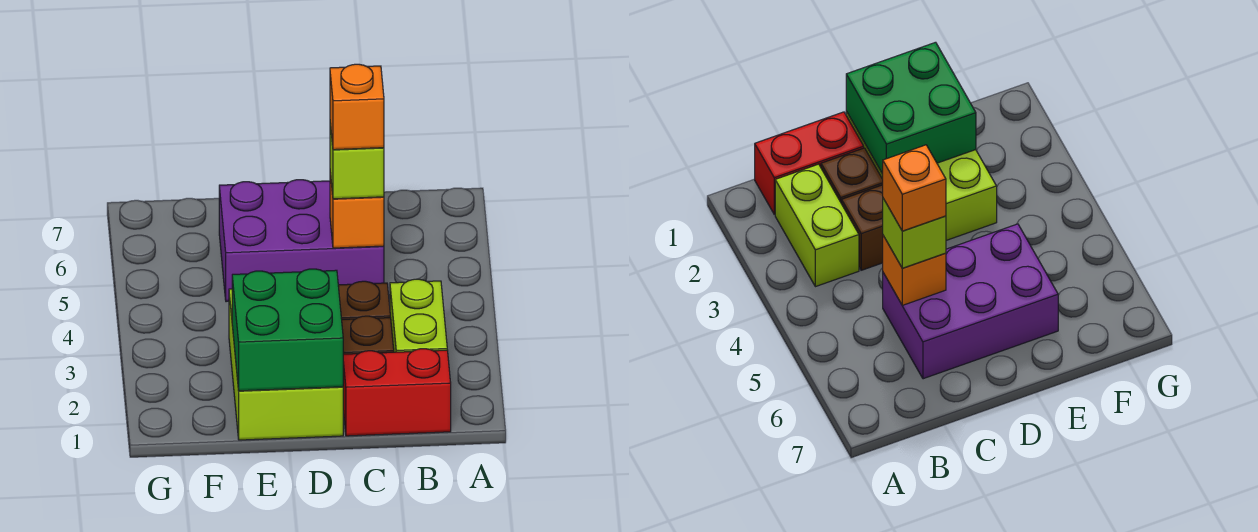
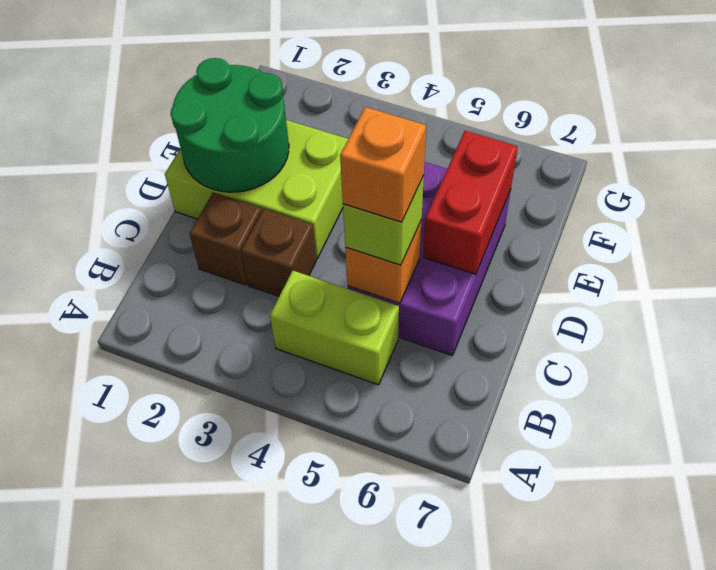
red brick B1:C1 level 1 -> red brick D6:E6 level 2
lime brick B2:B3 level 1 -> lime brick B4:B5 level 1
green brick D1:E2 level 2 -> green round brick D1:E2 level 2

